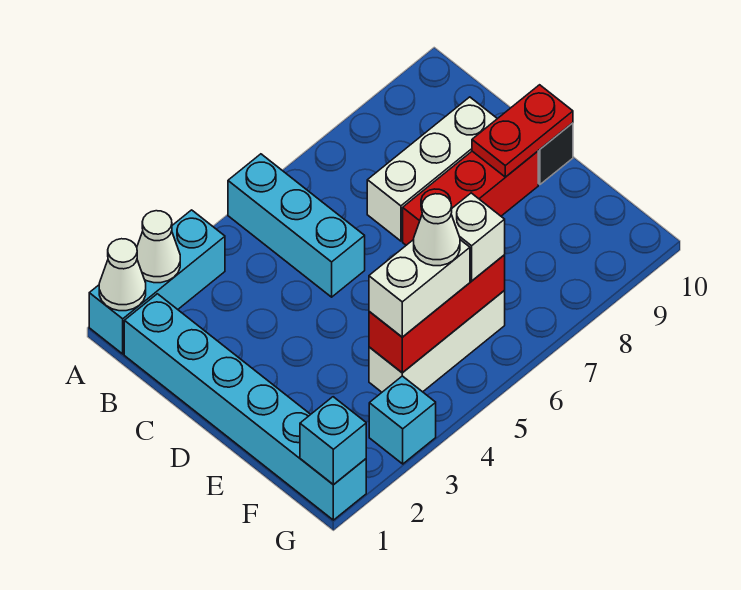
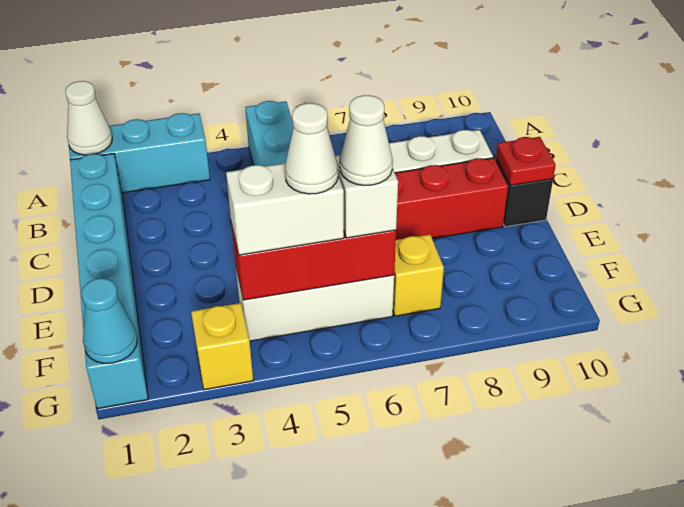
white cone A2 level 2 -> white cone F6 level 4
red plate D9:D10 level 2 -> red plate D10 level 2
none -> yellow brick F7 level 1
cyan brick G1 level 2 -> cyan cone G1 level 2
cyan brick G3 level 1 -> yellow brick G3 level 1

